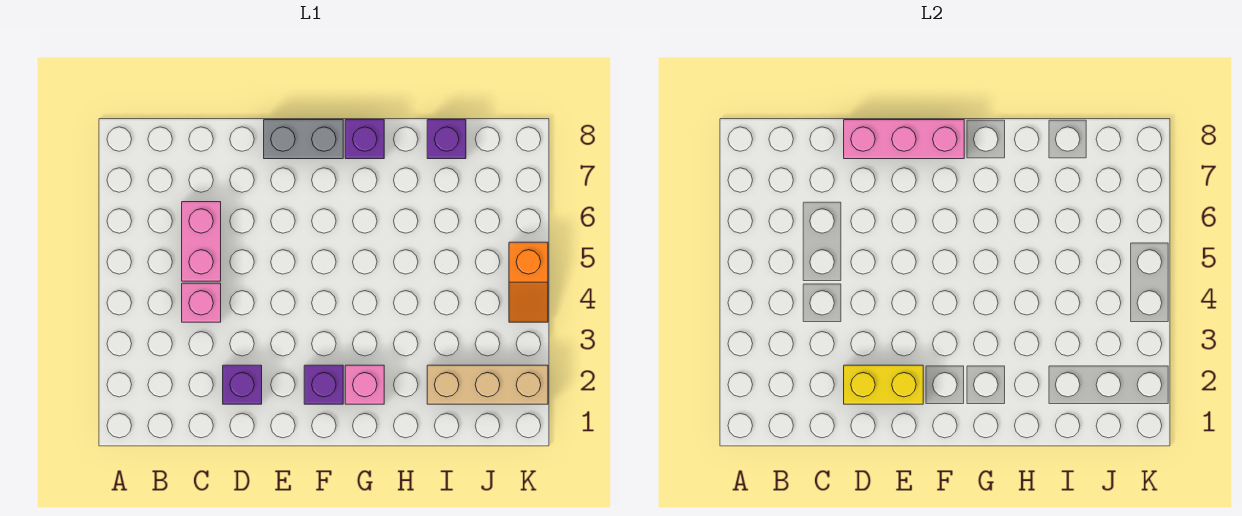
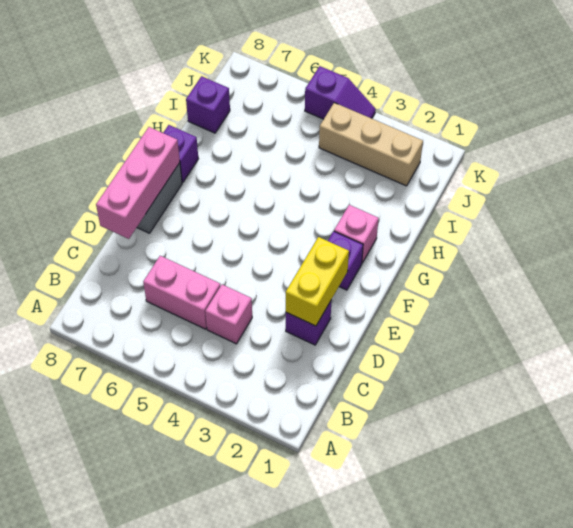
tan brick I2:K2 level 1 -> tan brick J2:J4 level 1
orange slope K4:K5 level 1 top 5 -> purple slope K4:K5 level 1 top 5

